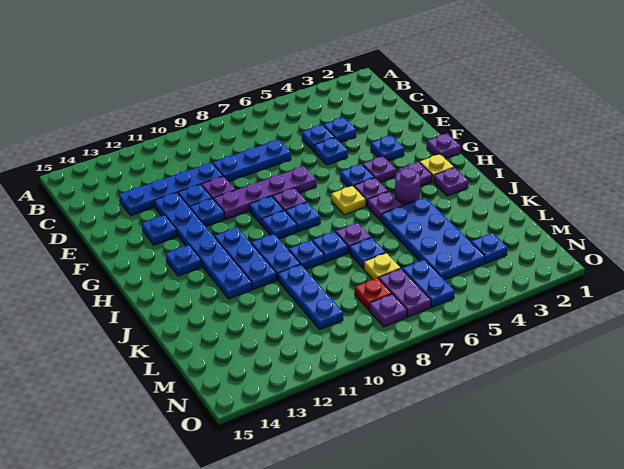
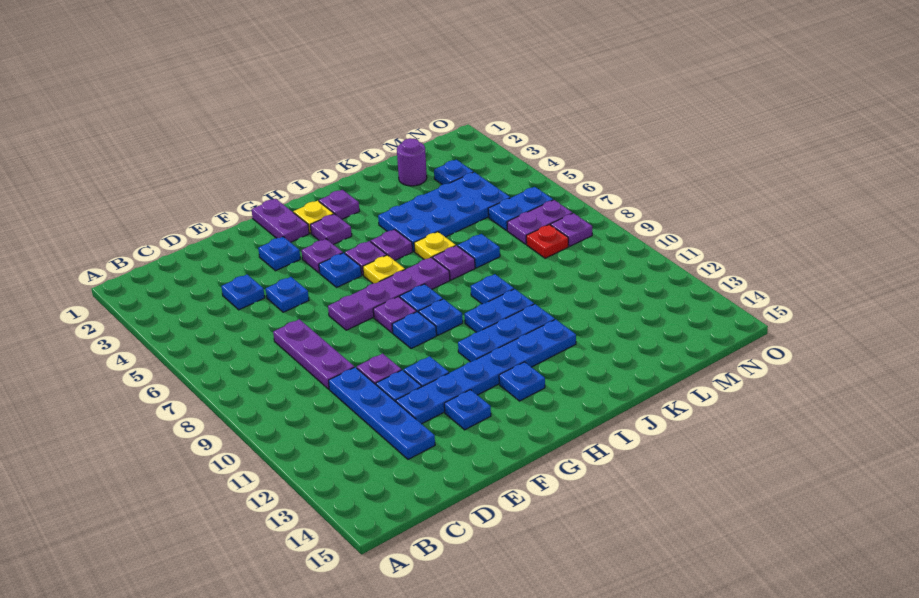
blue plate D5 level 1 -> none
blue plate D7:D9 level 1 -> purple plate D7:D9 level 1
purple plate F7:F10 level 1 -> purple plate F7:I7 level 1
purple plate G1 level 1 -> purple plate G1:G2 level 1
purple round brick I4 level 1 -> purple round brick L2 level 1
blue plate J8 level 1 -> none
blue plate K10:M10 level 1 -> none
yellow plate L7 level 1 -> yellow plate J6 level 1

